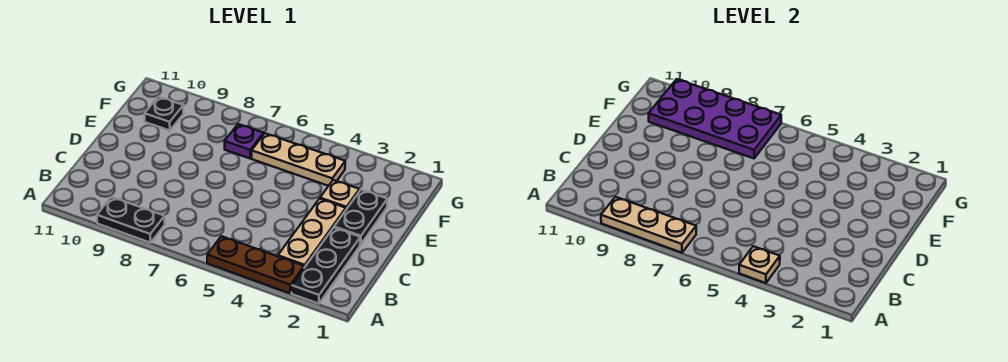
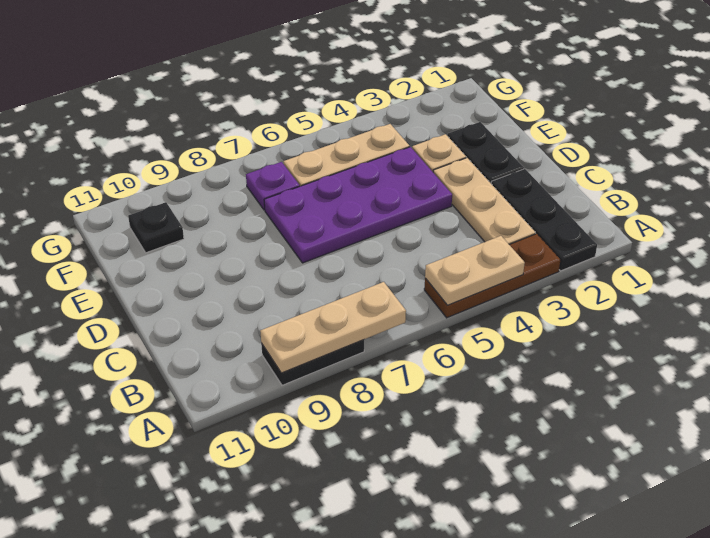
tan plate A4 level 2 -> tan plate A4:A5 level 2
purple plate F7:G10 level 2 -> purple plate D4:E7 level 1

